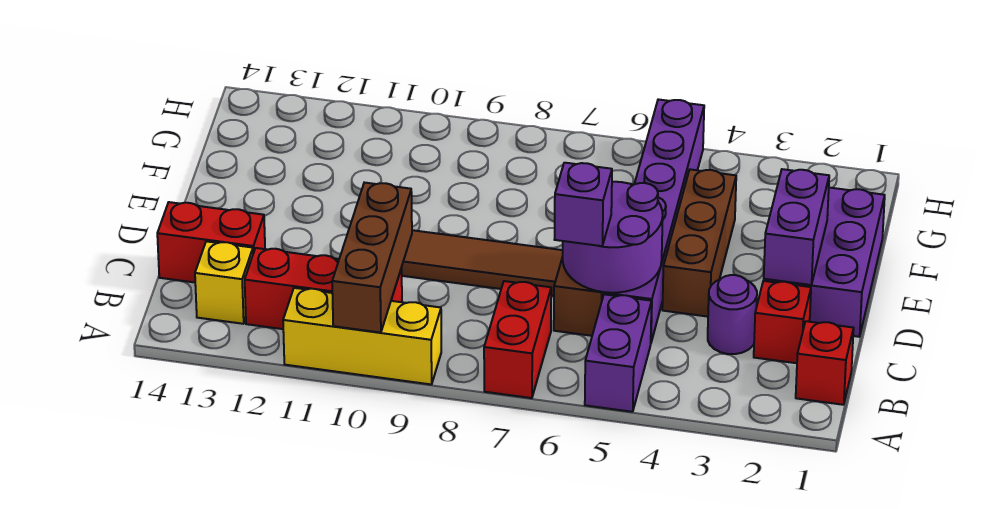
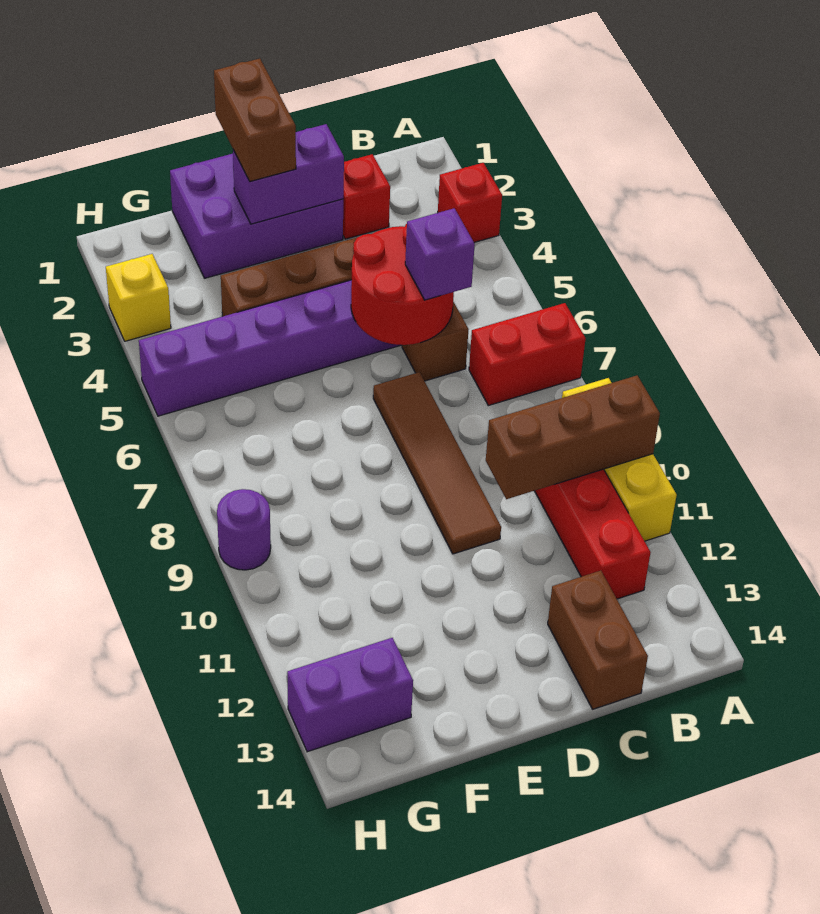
purple brick A5:B5 level 1 -> purple brick G13:H13 level 1
red brick B1 level 1 -> red brick A3 level 1
yellow brick B13 level 1 -> yellow brick H3 level 1
purple round brick C3 level 1 -> purple round brick H9 level 1
purple round brick C5:D6 level 2 -> red round brick C5:D6 level 2
red brick C13:C14 level 1 -> brown brick C13:C14 level 1
none -> brown brick E1:E2 level 3

